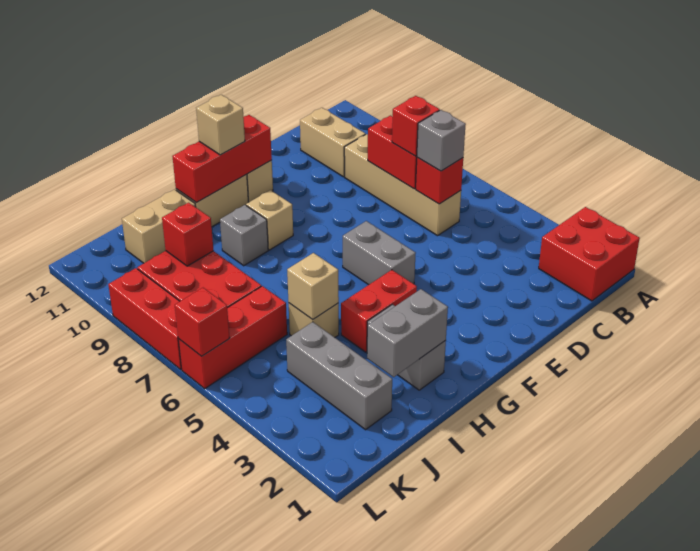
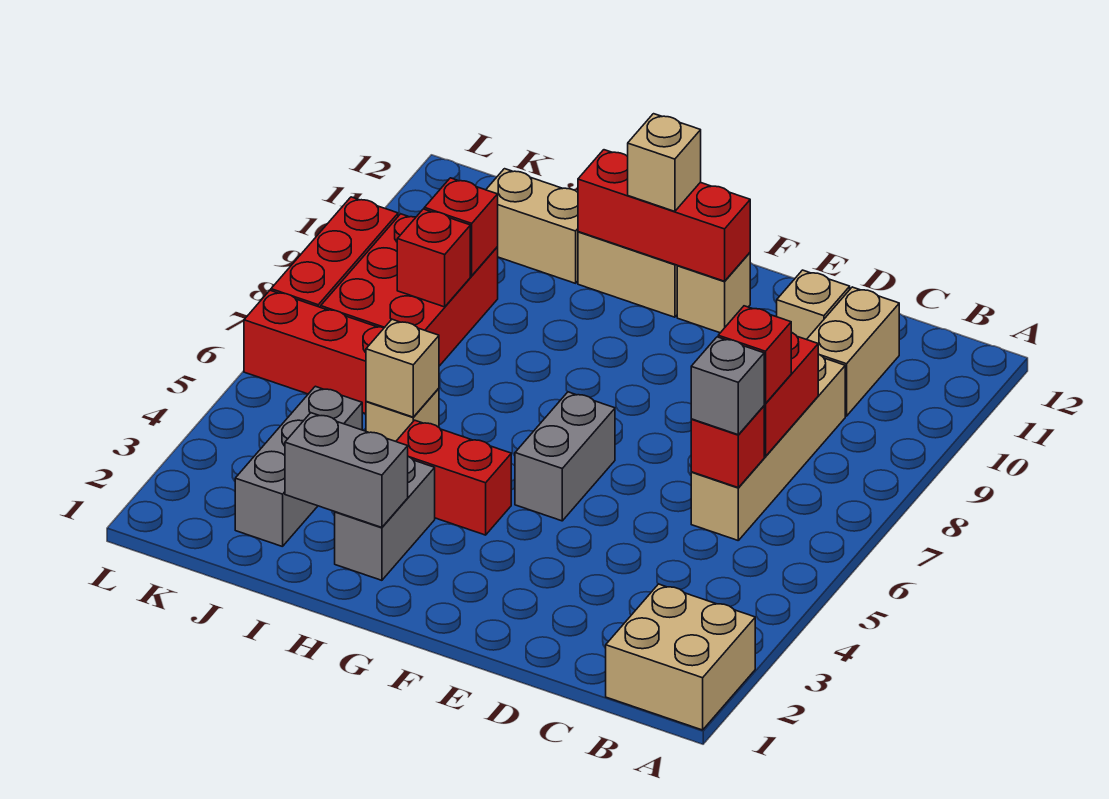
red brick A1:B2 level 1 -> tan brick A1:B2 level 1
tan brick G9 level 1 -> tan brick D11 level 1
grey brick H9 level 1 -> none
red brick L6 level 2 -> red brick J8 level 2

